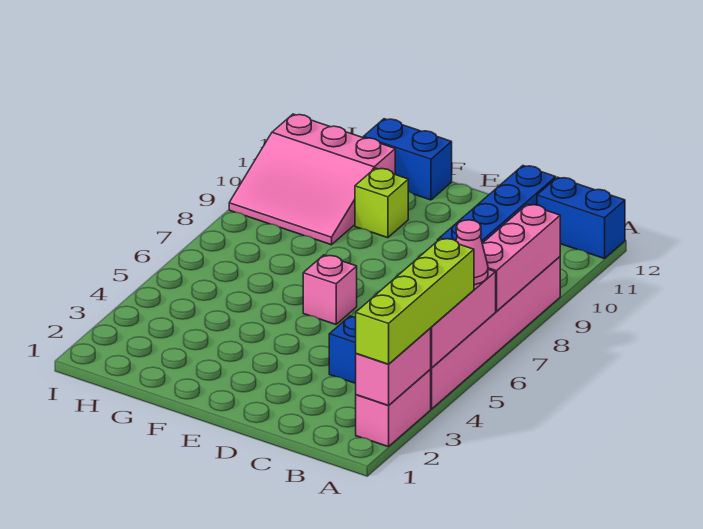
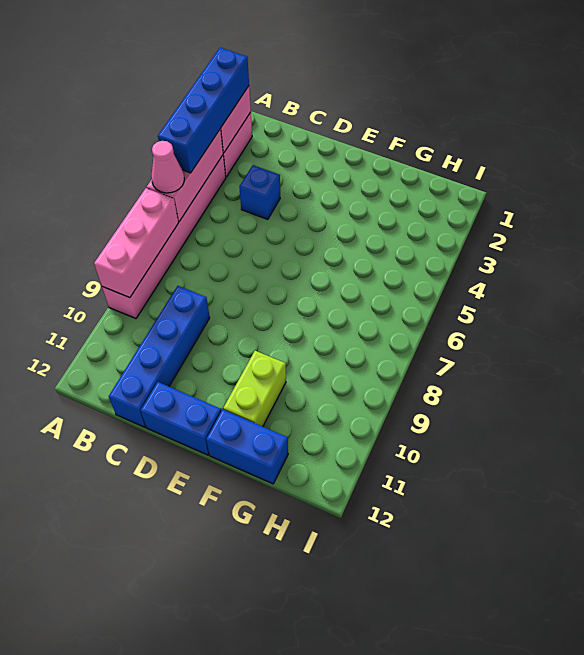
lime brick A2:A5 level 3 -> blue brick A2:A5 level 3
blue brick A12:B12 level 1 -> blue brick D12:E12 level 1
pink brick E6 level 1 -> none
lime brick F10 level 1 -> lime brick F10:F11 level 1
pink slope G9:I11 level 1 top 11 -> none

